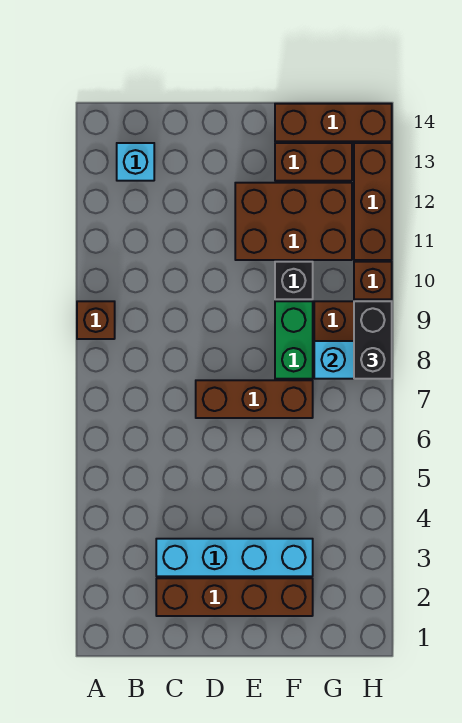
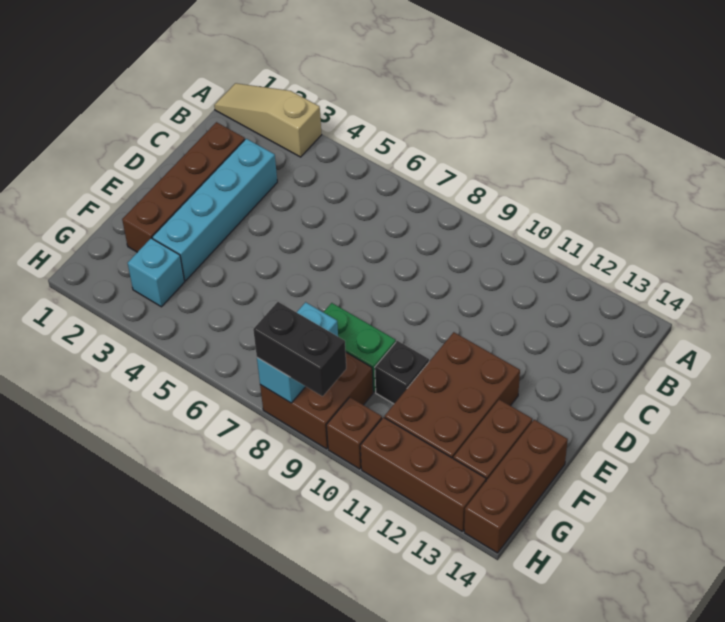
none -> tan slope A1:A3 level 1 top 3
brown brick A9 level 1 -> none
cyan brick B13 level 1 -> cyan brick G3 level 1
brown brick D7:F7 level 1 -> none

